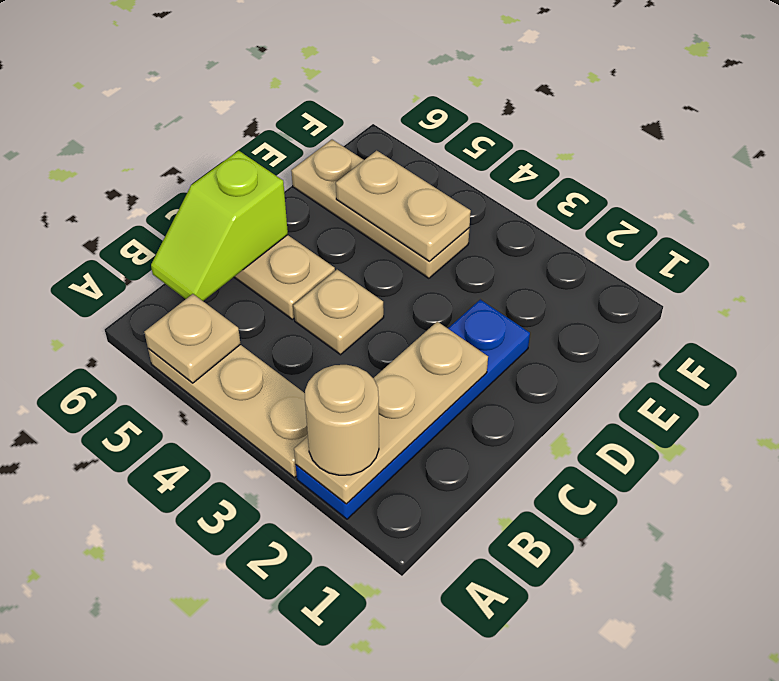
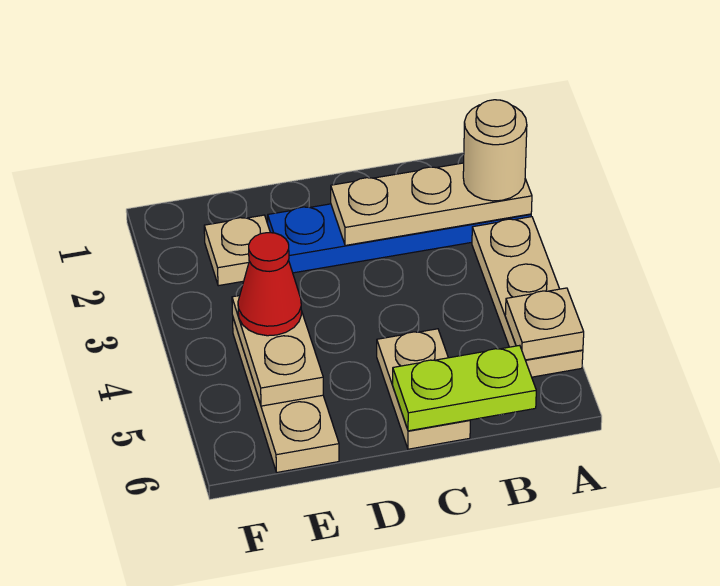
lime slope B6:C6 level 2 top C -> lime plate B6:C6 level 2
tan plate C4 level 1 -> tan plate E2 level 1
none -> red cone E4 level 3

